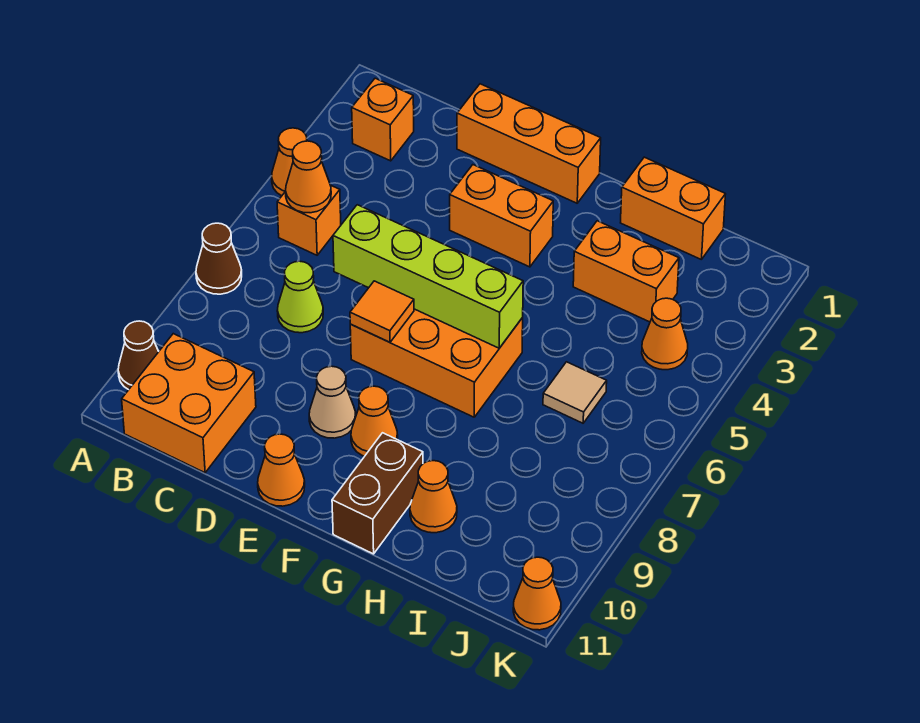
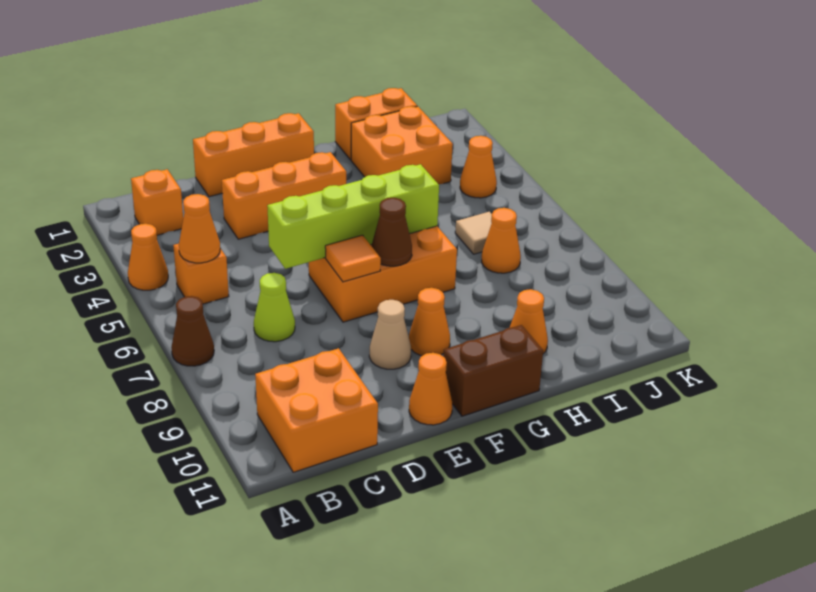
brown cone A10 level 1 -> brown cone F7 level 2
orange brick E3:F3 level 1 -> orange brick D3:F3 level 1
brown brick G10:G11 level 1 -> brown brick F11:G11 level 1
orange brick H3:I3 level 1 -> orange brick H2:I3 level 1
orange cone K11 level 1 -> orange cone I7 level 1

